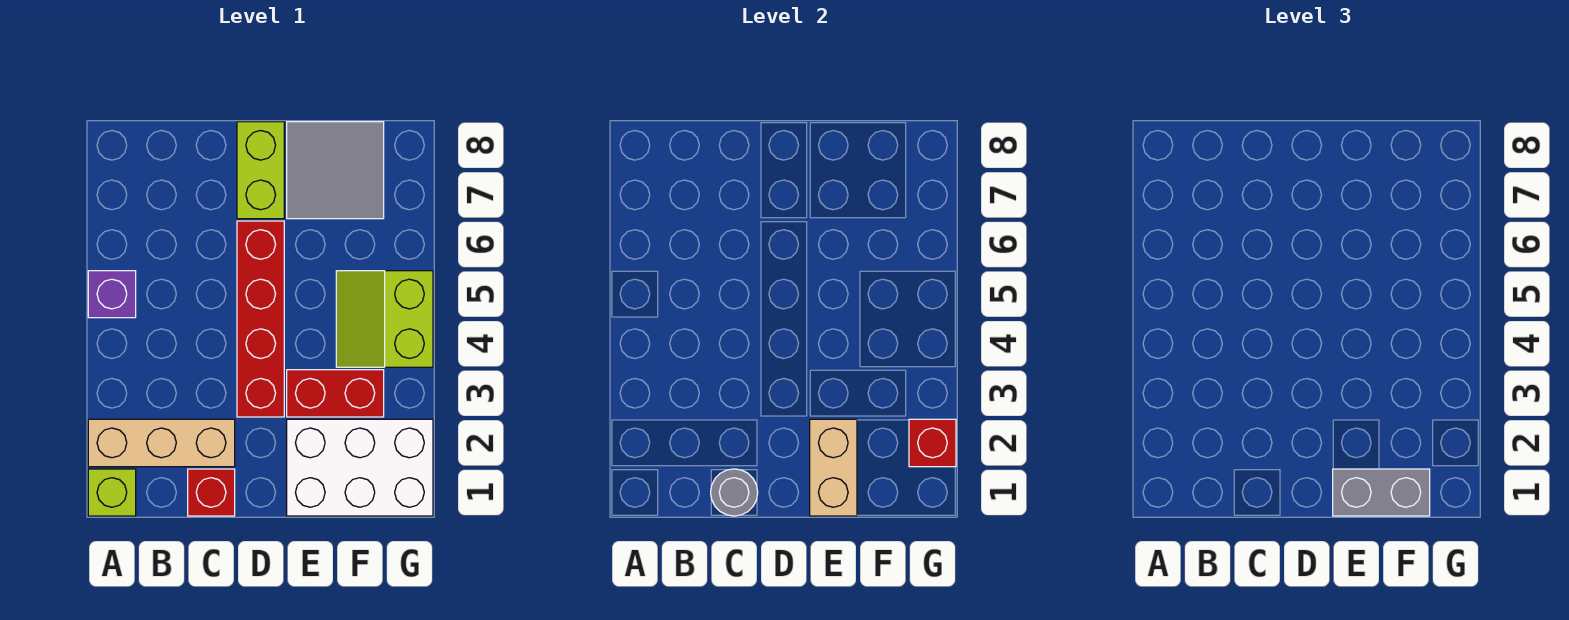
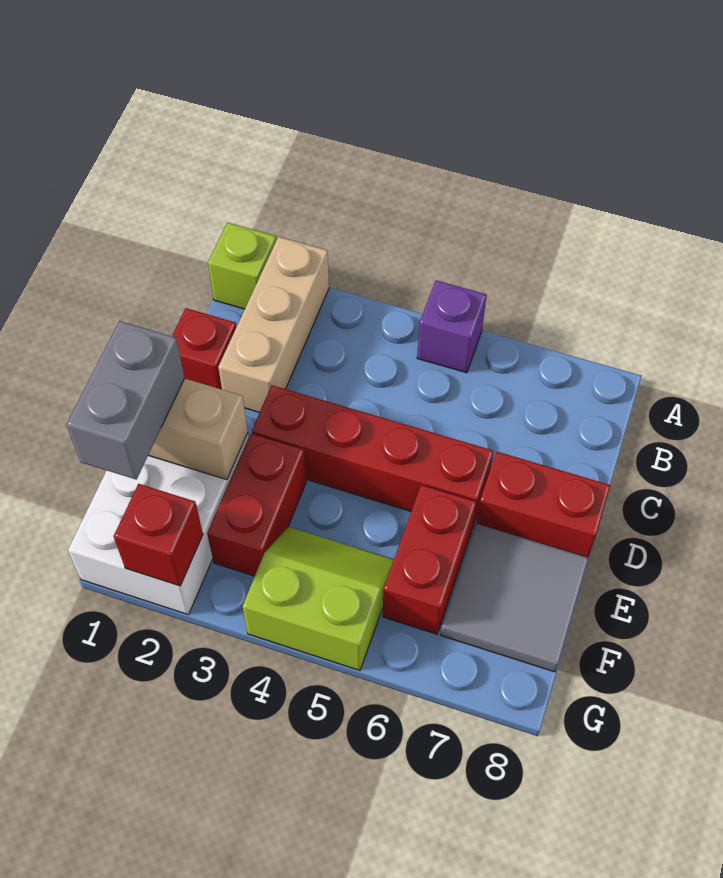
grey round brick C1 level 2 -> none
lime brick D7:D8 level 1 -> red brick D7:D8 level 1
none -> red brick E6:F6 level 1

